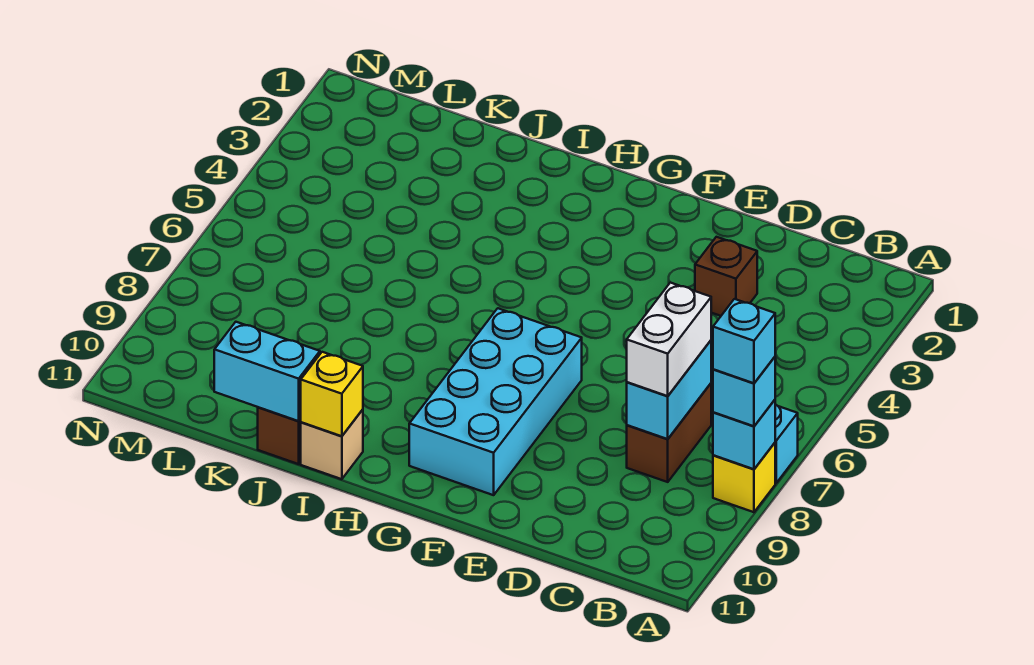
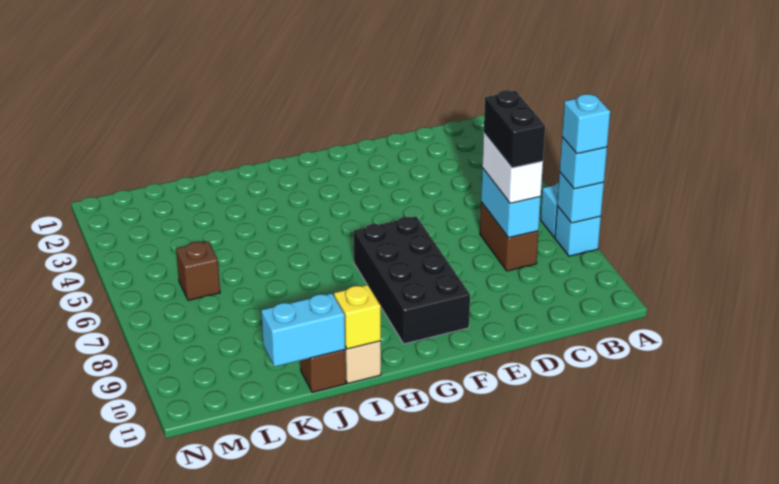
yellow brick A8 level 1 -> cyan brick A8 level 1
none -> black brick C7:C8 level 4
brown brick D3 level 1 -> brown brick L6 level 1
cyan brick F7:G10 level 1 -> black brick F7:G10 level 1

